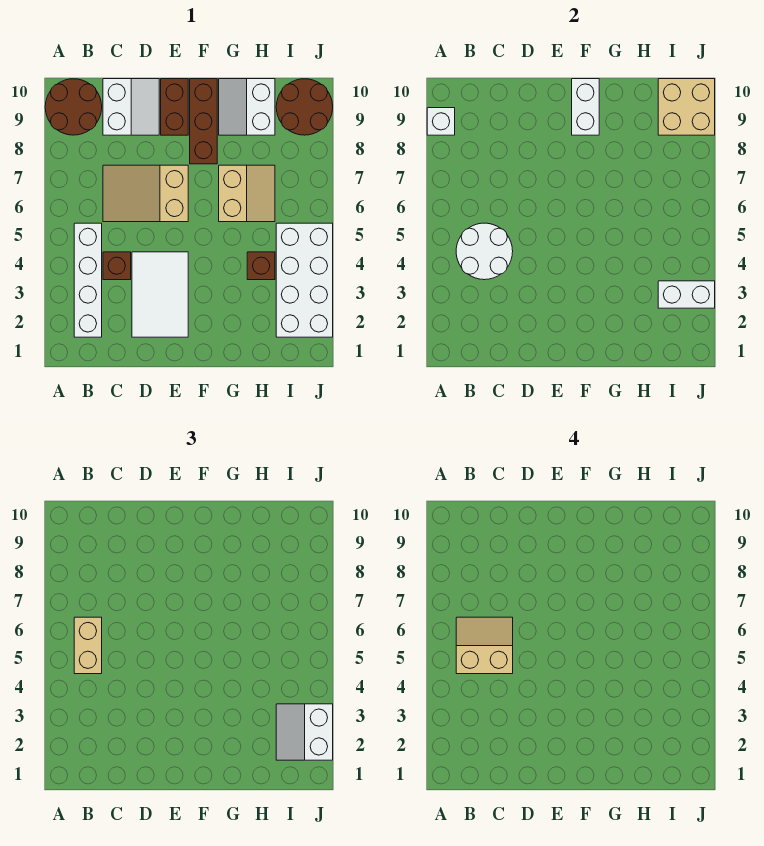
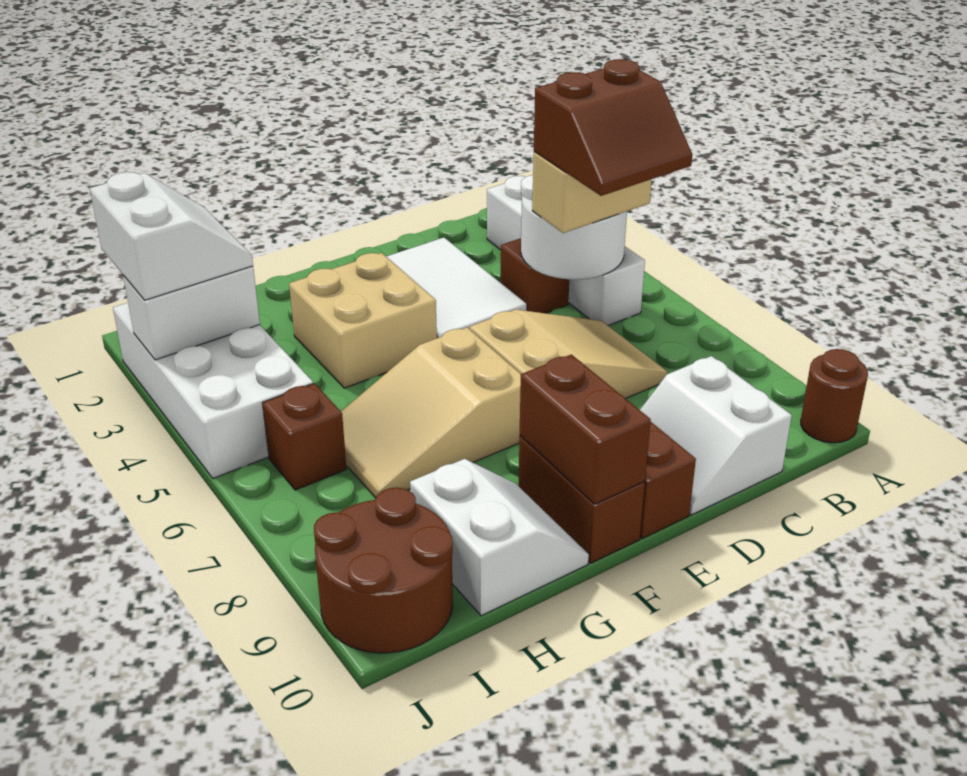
brown round brick A9:B10 level 1 -> brown round brick A10 level 1
white brick A9 level 2 -> none
tan brick B5:B6 level 3 -> tan brick B5:C5 level 3
tan slope B5:C6 level 4 top 5 -> brown slope B5:C6 level 4 top 5
brown brick F8:F10 level 1 -> brown brick F9:F10 level 1
white brick F9:F10 level 2 -> brown brick F9:F10 level 2
tan slope G6:H7 level 1 top G -> tan slope F6:H7 level 1 top F
brown brick H4 level 1 -> brown brick I6 level 1
tan brick I9:J10 level 2 -> tan brick F3:G4 level 1

